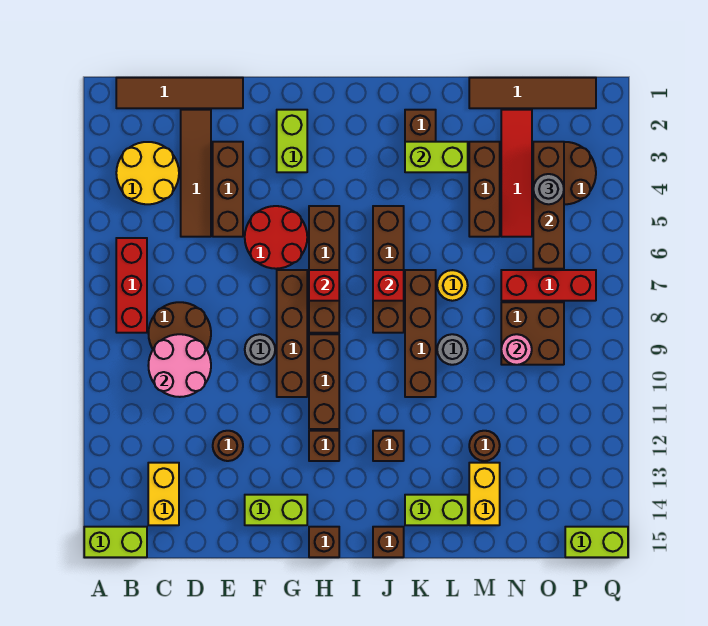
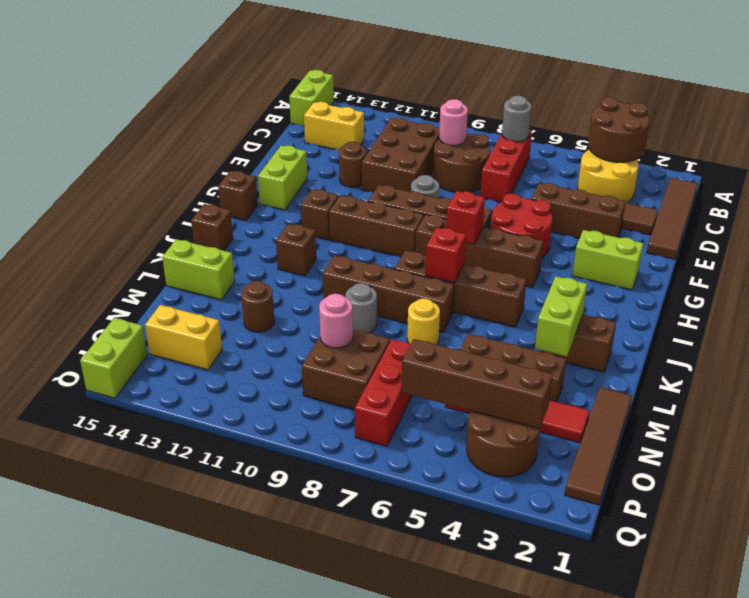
none -> brown round brick A3:B4 level 2
red brick B6:B8 level 1 -> red brick B7:D7 level 1
pink round brick C9:D10 level 2 -> pink round brick C9 level 2
none -> brown brick C10:E11 level 1
lime brick K14:L14 level 1 -> lime brick L14:L15 level 1
yellow brick M13:M14 level 1 -> yellow brick O13:O14 level 1
grey round brick O4 level 3 -> grey round brick B7 level 2

